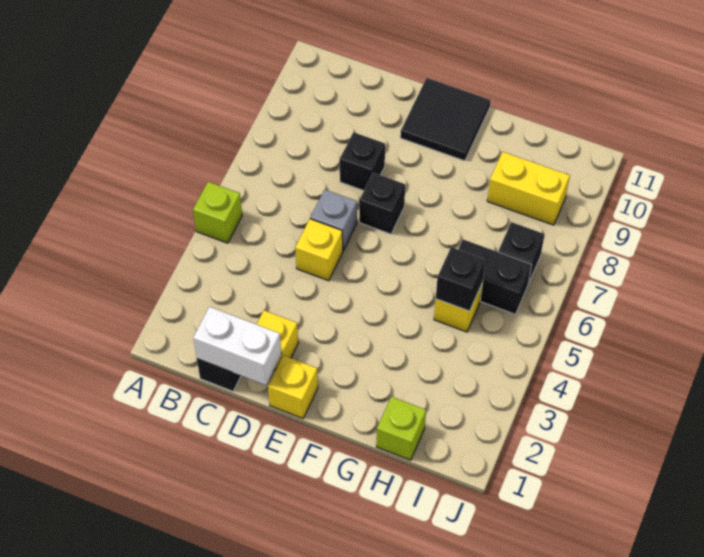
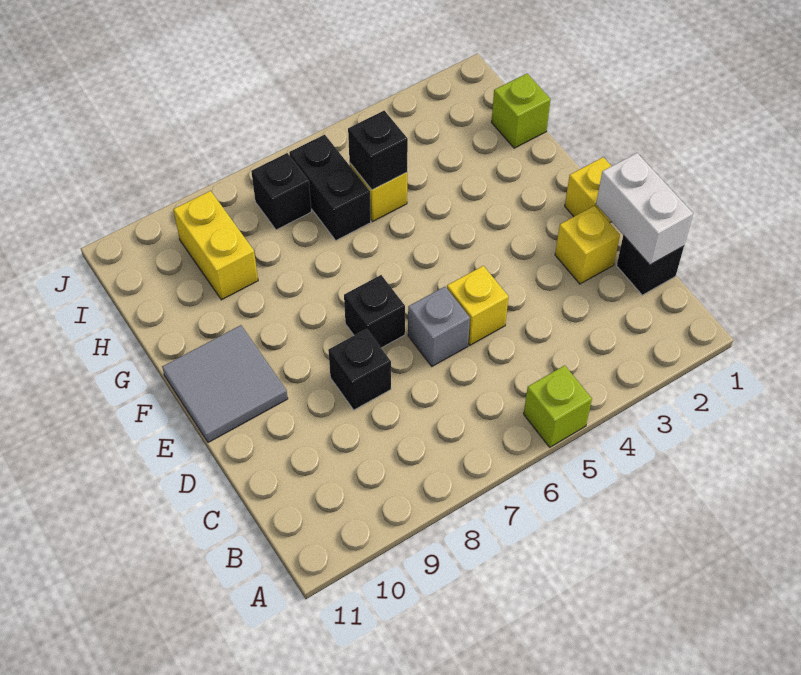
black tile E10:F11 level 1 -> grey tile E10:F11 level 1

